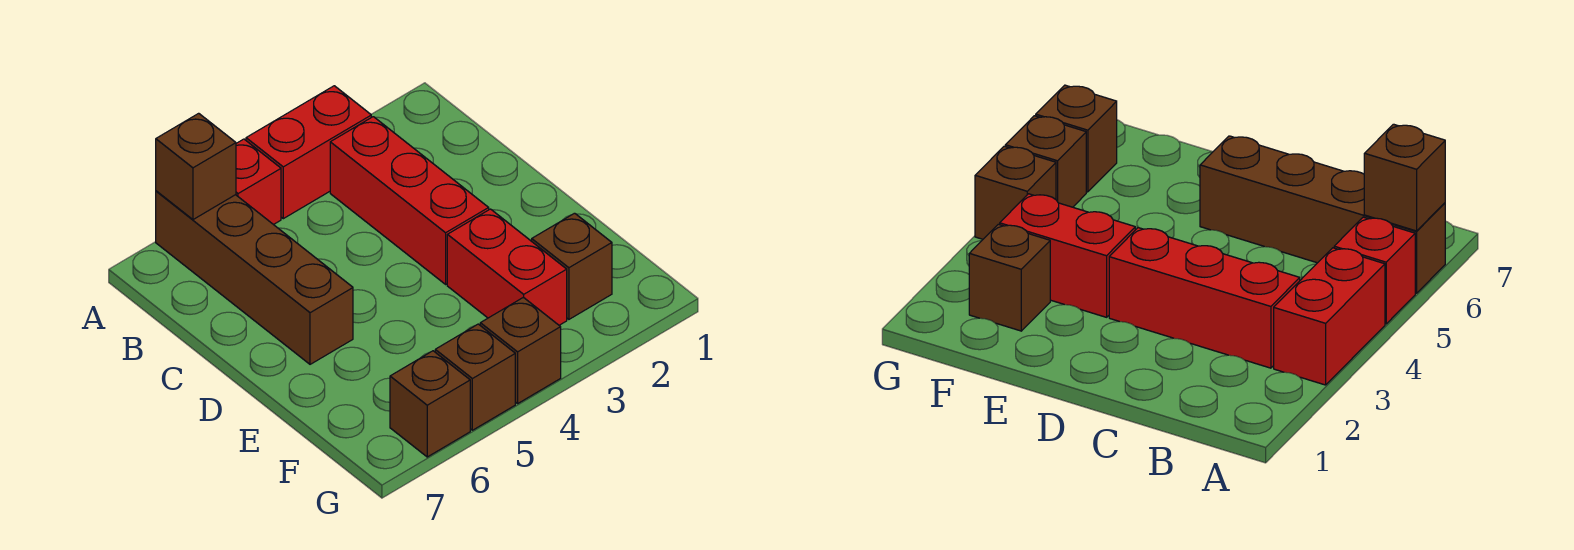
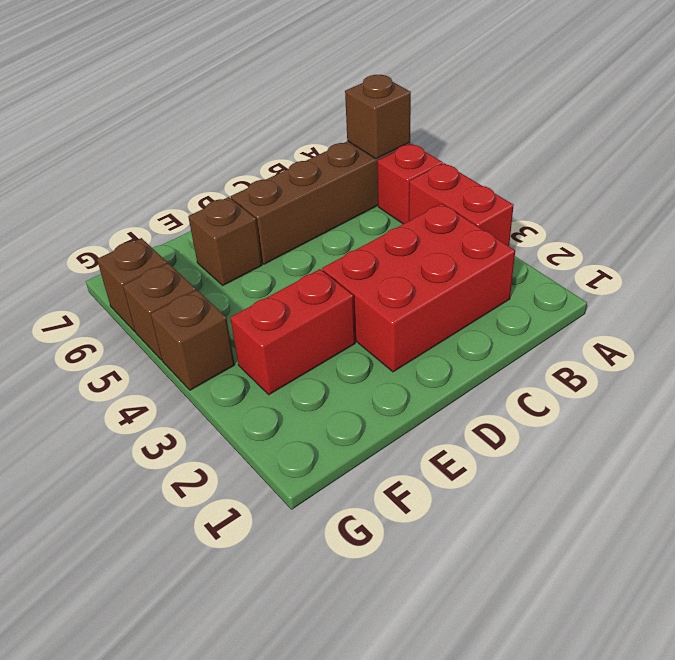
red brick B3:D3 level 1 -> red brick B2:D3 level 1
brown brick F2 level 1 -> brown brick E6 level 1

